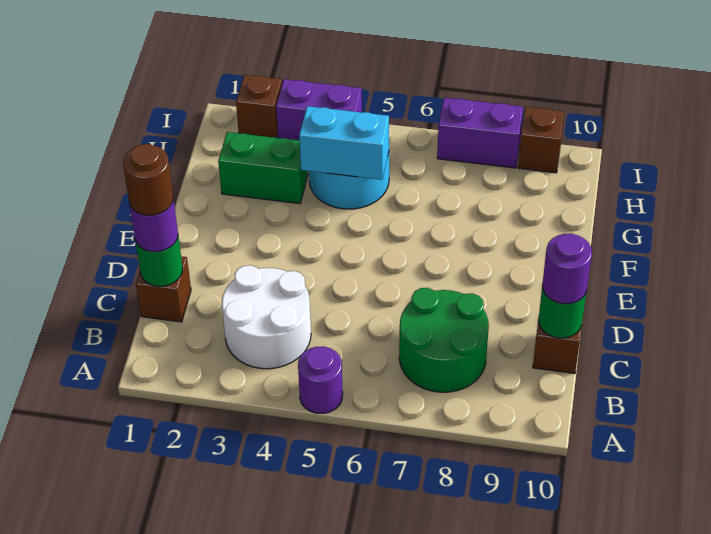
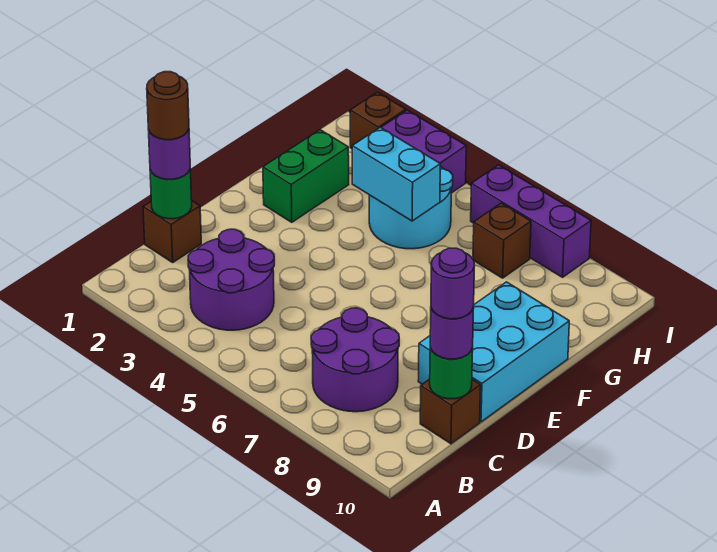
purple round brick A5 level 1 -> purple round brick C10 level 4
white round brick B3:C4 level 1 -> purple round brick B3:C4 level 1
green round brick B7:C8 level 1 -> purple round brick B7:C8 level 1
none -> cyan brick D9:F10 level 1
green brick G2:G3 level 1 -> green brick F2:G2 level 1
purple brick I7:I8 level 1 -> purple brick I6:I8 level 1
brown brick I9 level 1 -> brown brick H7 level 1

